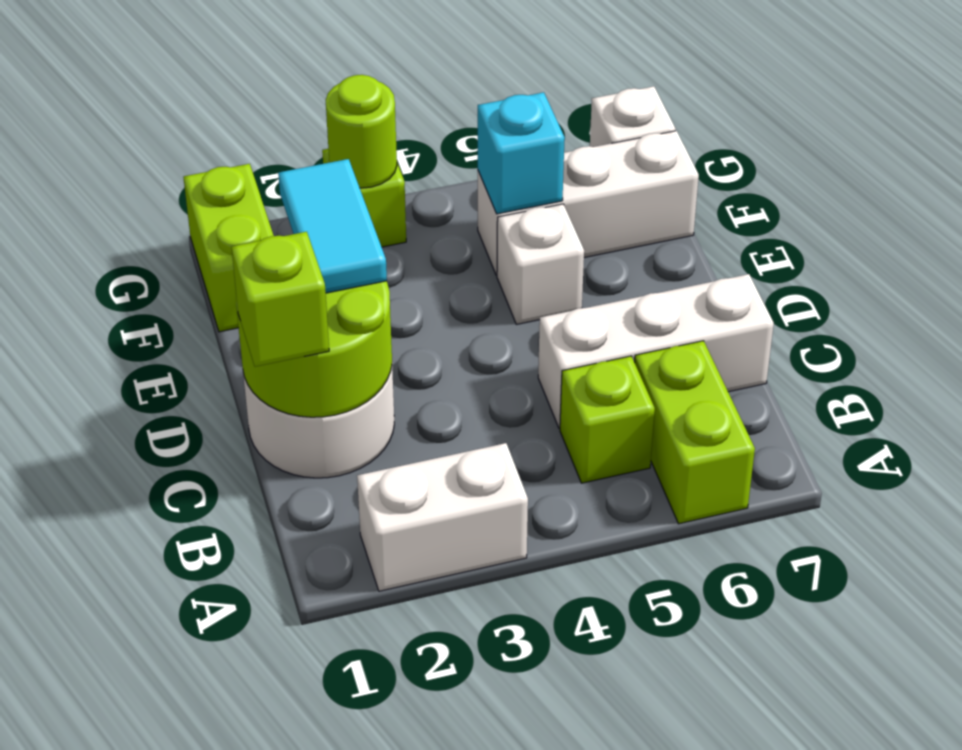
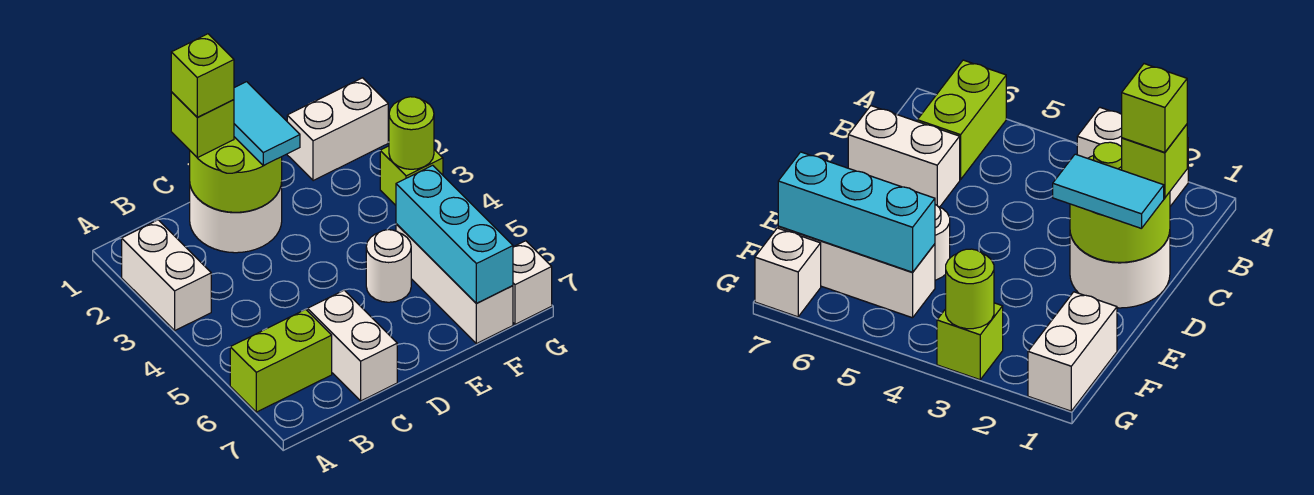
lime brick B5 level 1 -> lime brick C1 level 4
white brick C5:C7 level 1 -> white brick C6:C7 level 1
cyan tile D2:E2 level 3 -> cyan tile D1:D2 level 3
white brick E5 level 1 -> white round brick E5 level 1
lime brick F1:G1 level 1 -> white brick F1:G1 level 1
cyan brick F5 level 2 -> cyan brick F5:F7 level 2

